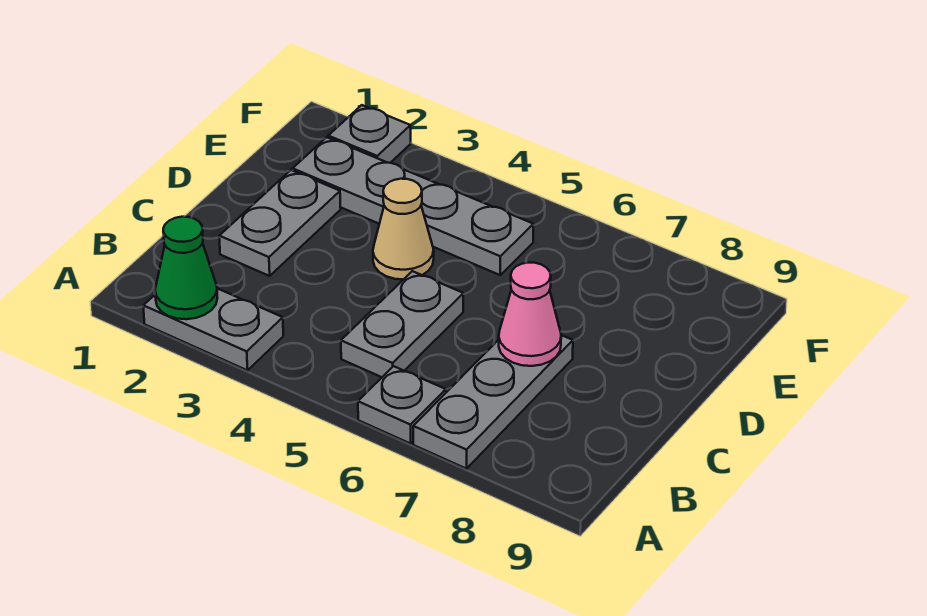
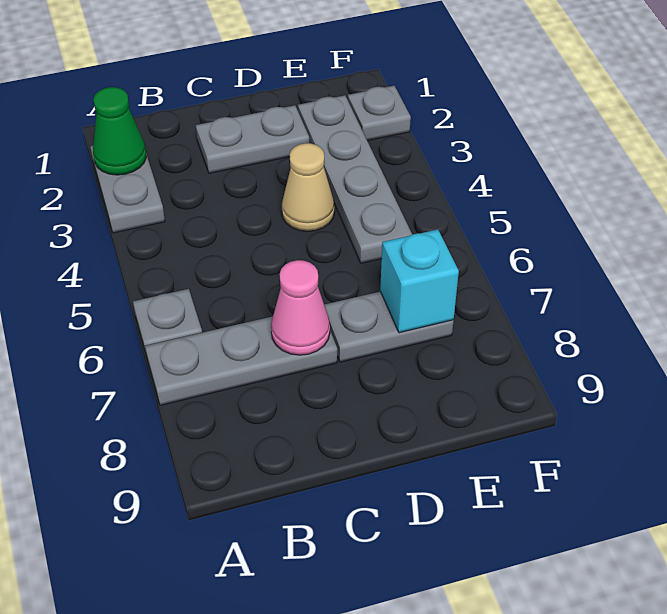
grey plate B5:C5 level 1 -> grey plate D7:E7 level 1
none -> cyan brick E7 level 2

